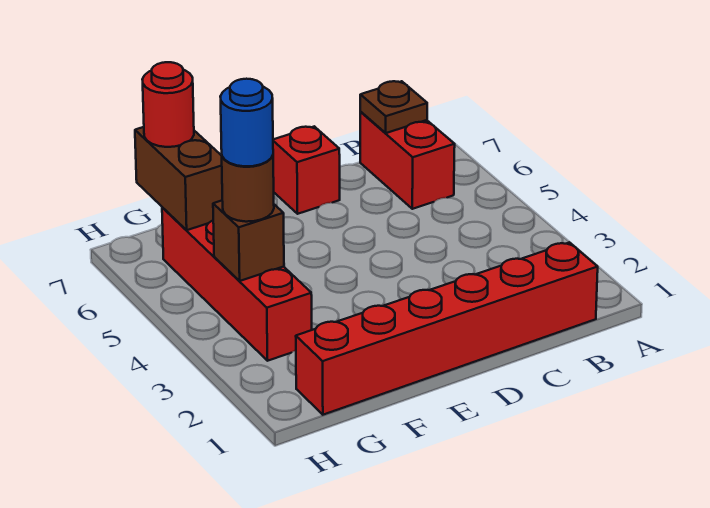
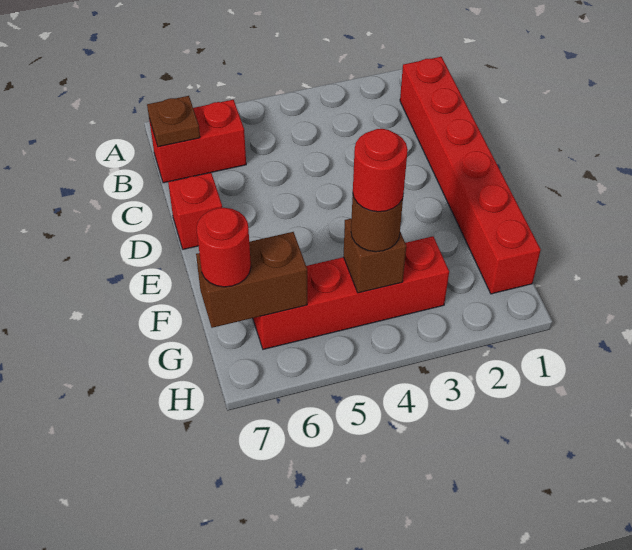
blue round brick G4 level 4 -> red round brick G4 level 4

